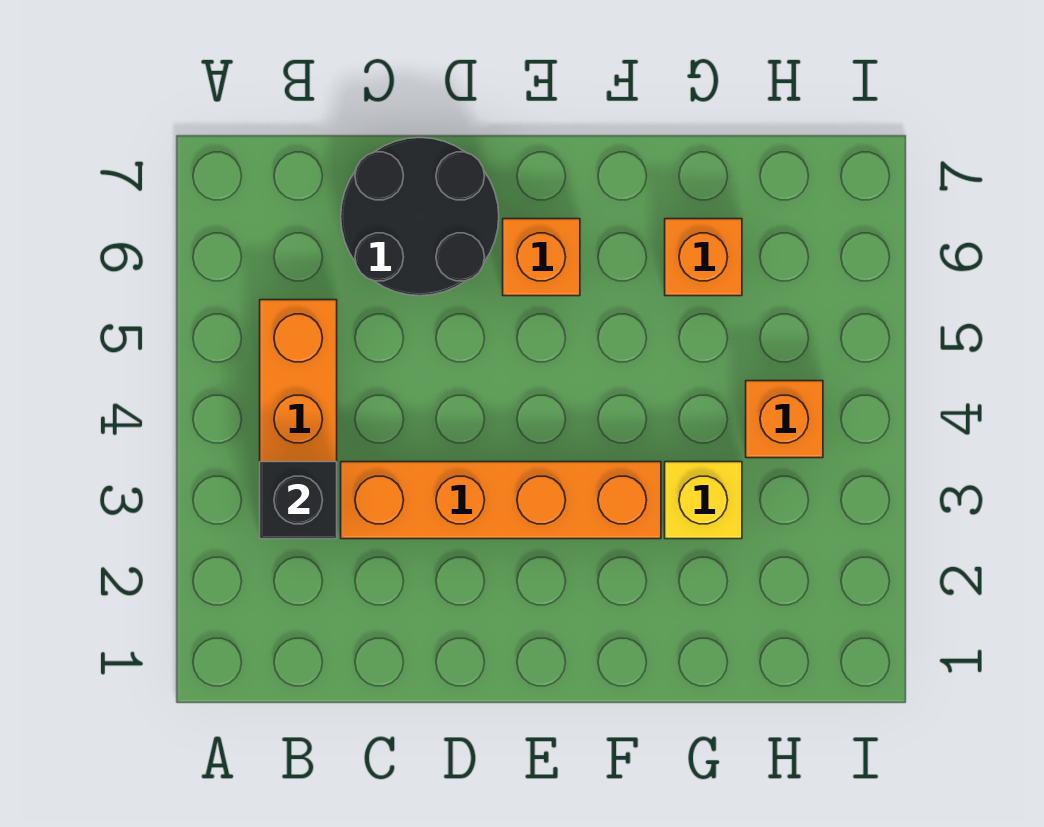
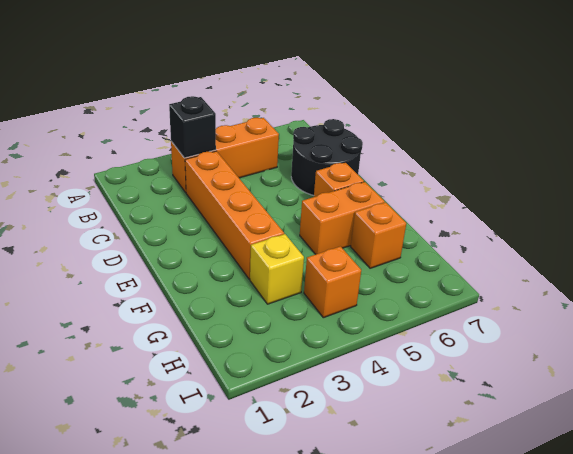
none -> orange brick F5:F6 level 1

